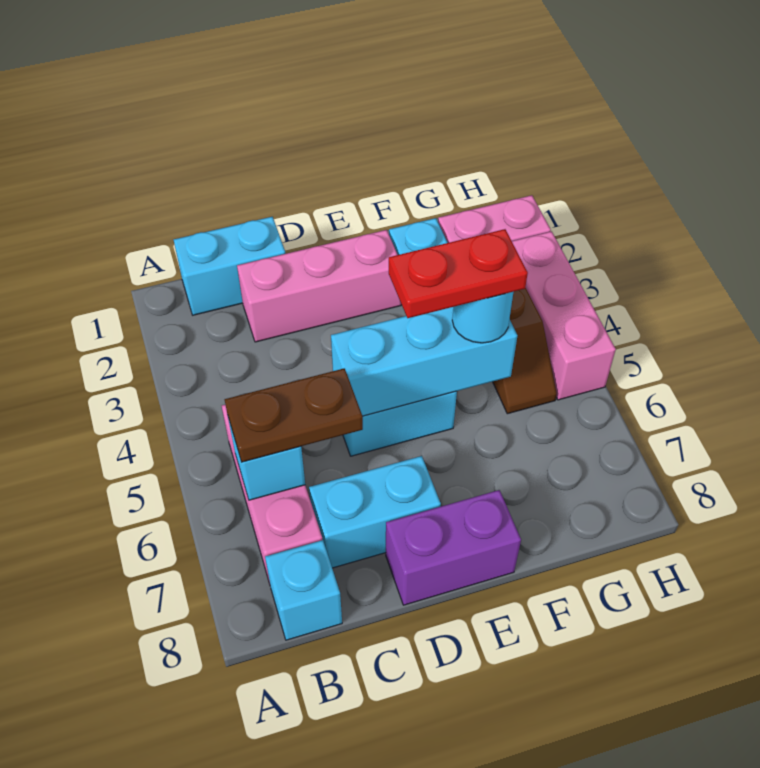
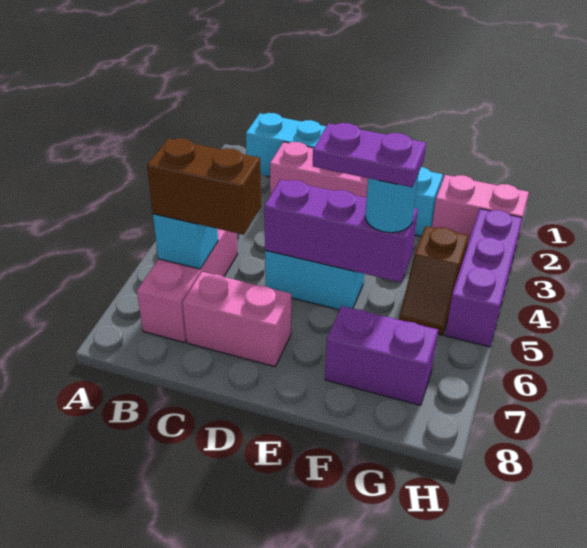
brown plate B6:C6 level 3 -> brown brick B6:C6 level 3
cyan brick B8 level 1 -> none
cyan brick C7:D7 level 1 -> pink brick C7:D7 level 1
cyan brick D5:F5 level 2 -> purple brick D5:F5 level 2
purple brick D8:E8 level 1 -> purple brick F7:G7 level 1
red plate E5:F5 level 4 -> purple plate E5:F5 level 4
pink brick H3:H5 level 1 -> purple brick H3:H5 level 1

